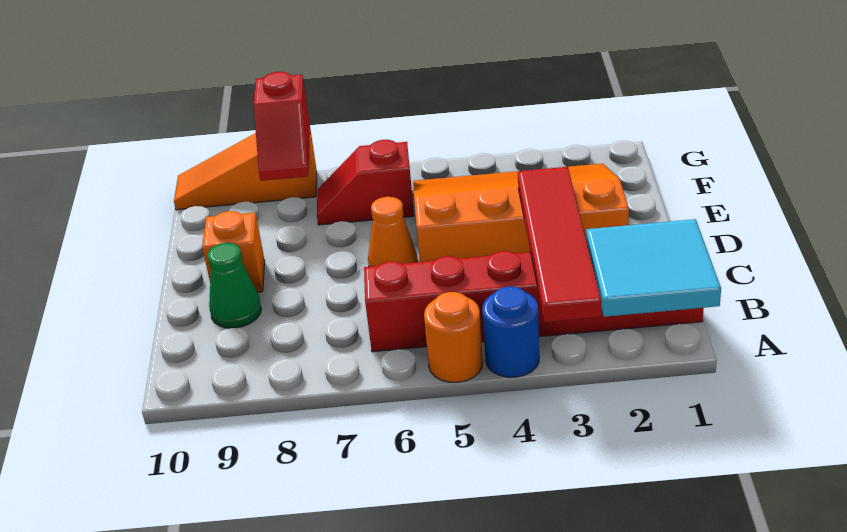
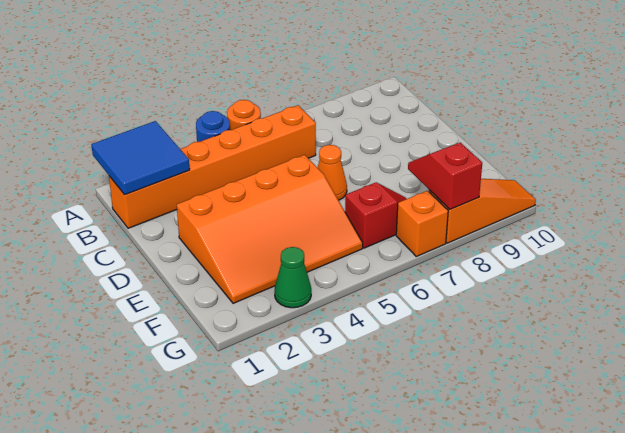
cyan tile A1:B2 level 2 -> blue tile A1:B2 level 2
red tile A3:D3 level 2 -> none
red brick B1:B6 level 1 -> orange brick B1:B6 level 1
green cone C9 level 1 -> green cone G3 level 1
orange brick D9 level 1 -> orange brick G7 level 1

